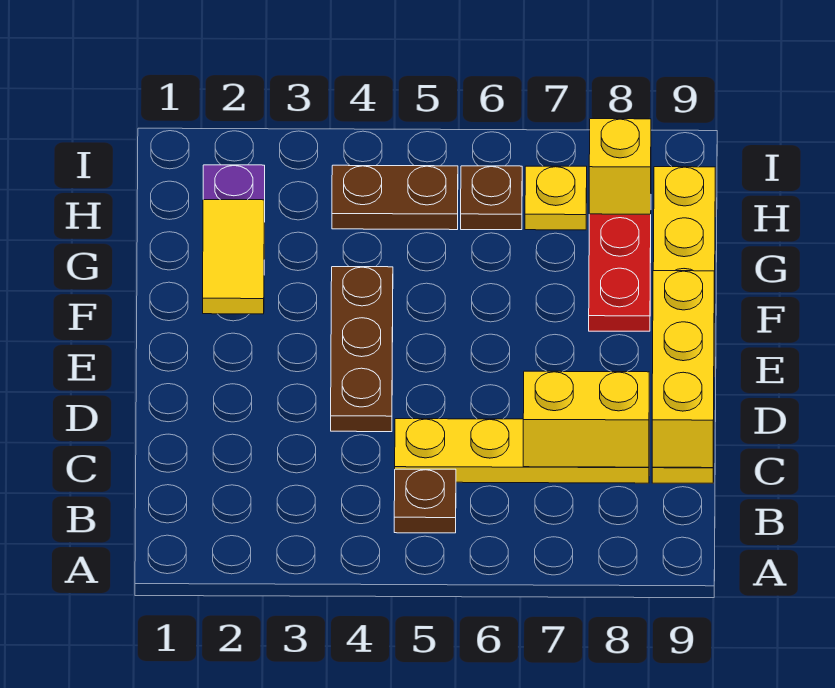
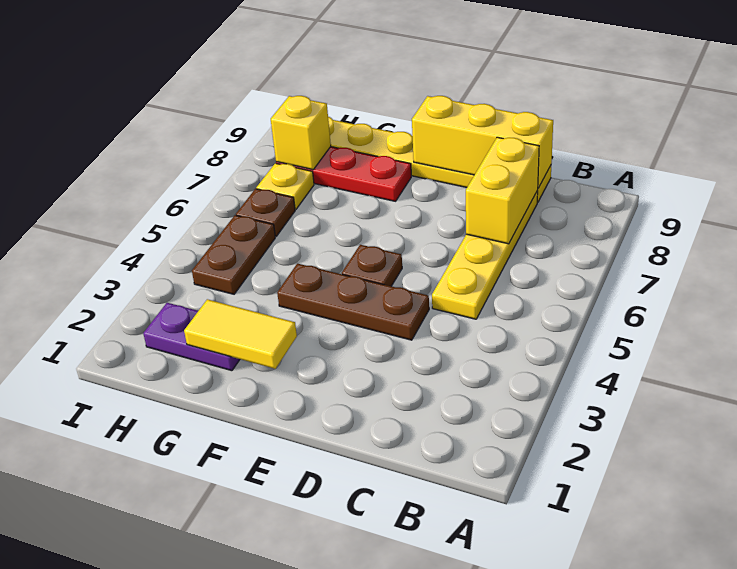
brown plate B5 level 1 -> brown plate E5 level 1

